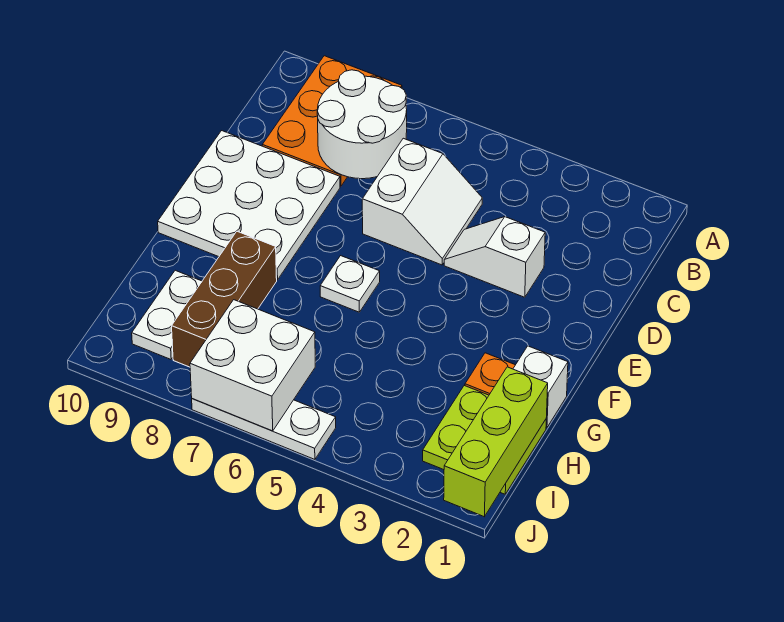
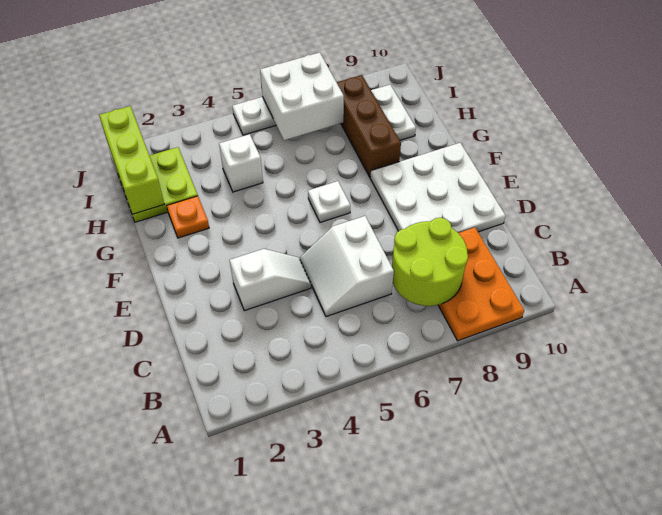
white round brick B7:C8 level 2 -> lime round brick B7:C8 level 2
white brick G1 level 1 -> white brick H4 level 1

